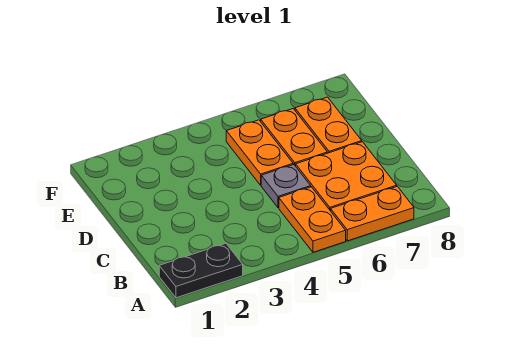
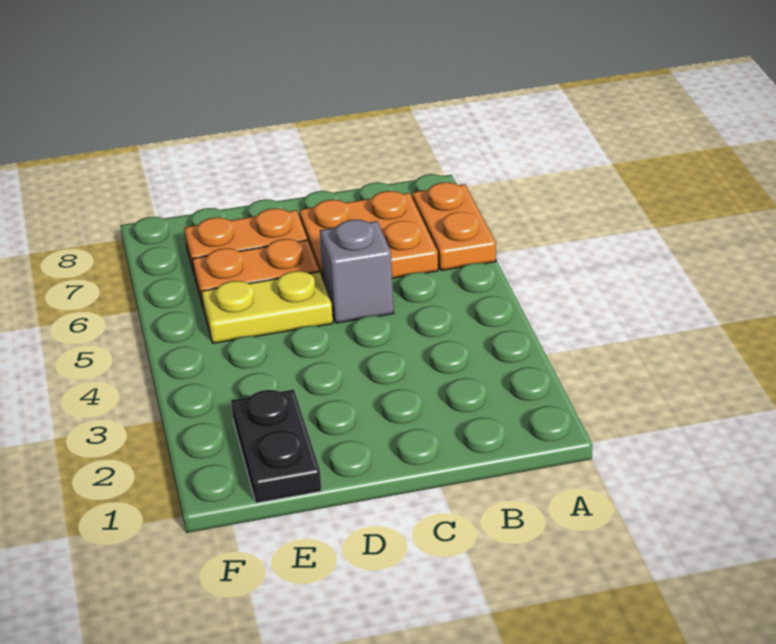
black plate A1:A2 level 1 -> black plate E1:E2 level 1
orange plate A5:B5 level 1 -> none
grey plate C5 level 1 -> grey brick C5 level 1
orange plate D5:E5 level 1 -> yellow plate D5:E5 level 1

